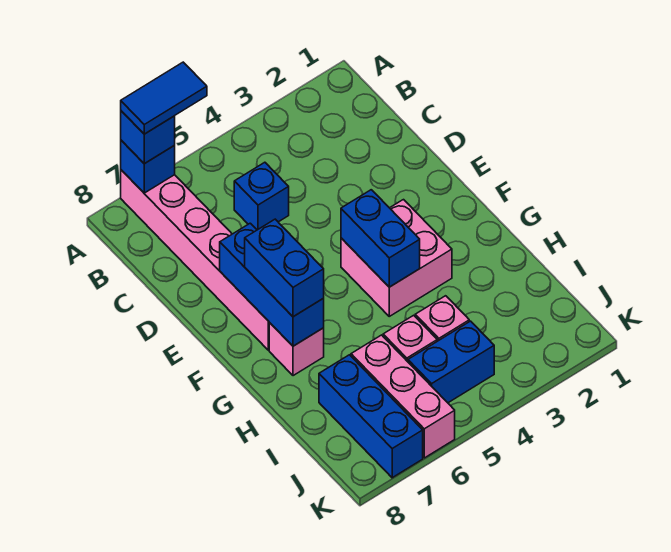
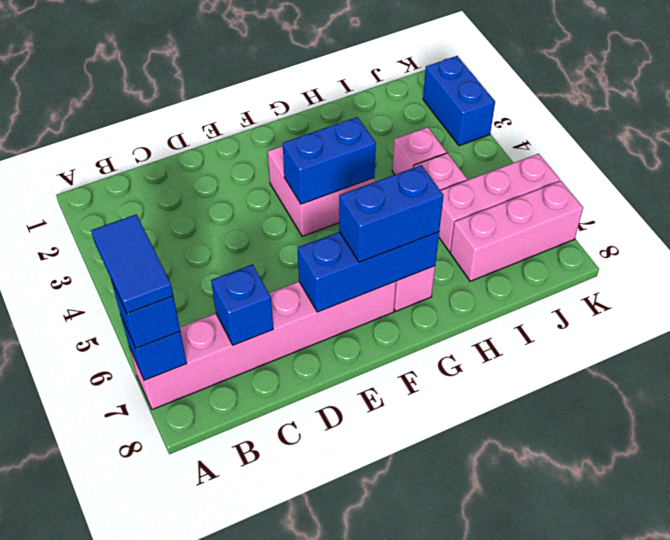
blue brick C5 level 1 -> blue brick C7 level 2
blue brick I7:K7 level 1 -> pink brick I7:K7 level 1
blue brick J4:J5 level 1 -> blue brick K2:K3 level 1

